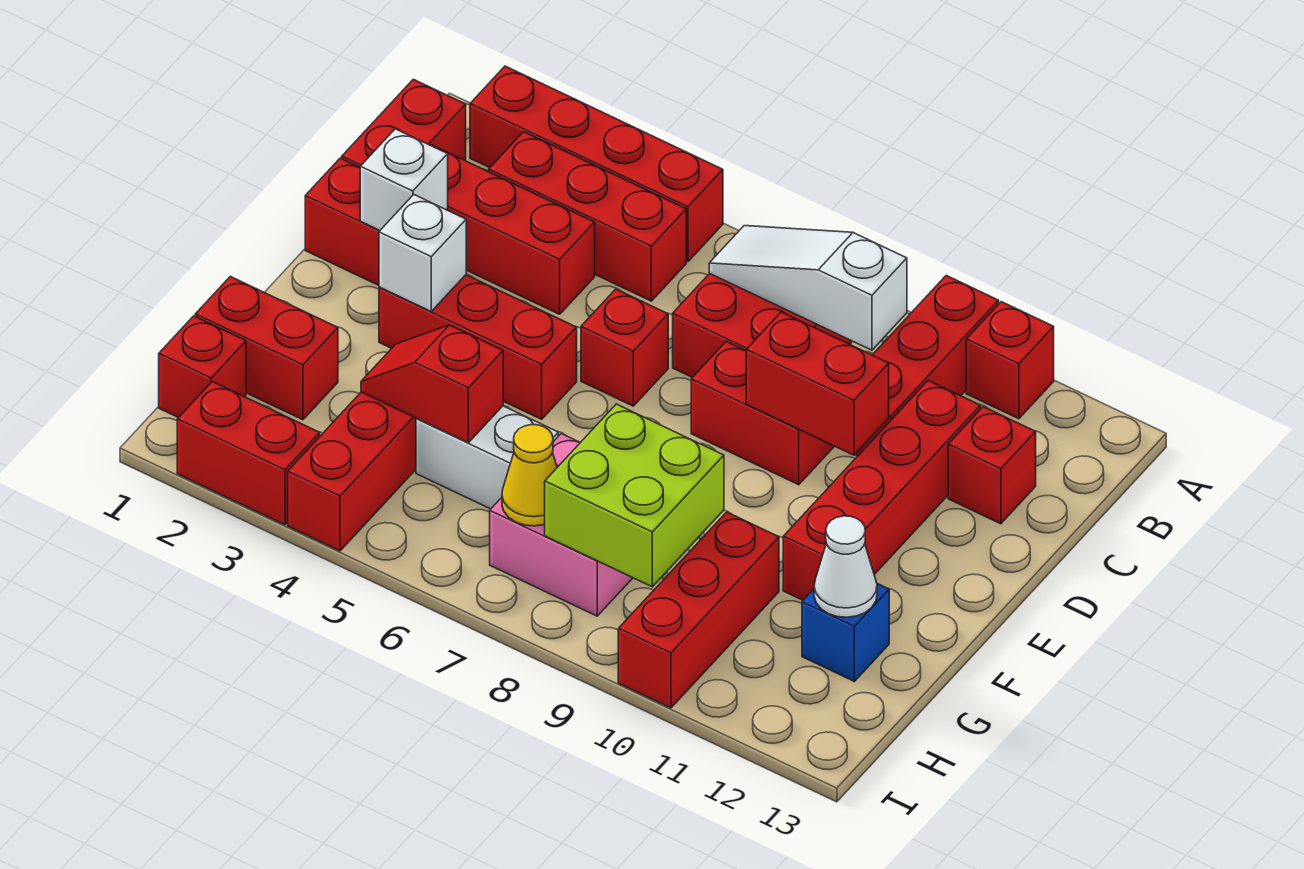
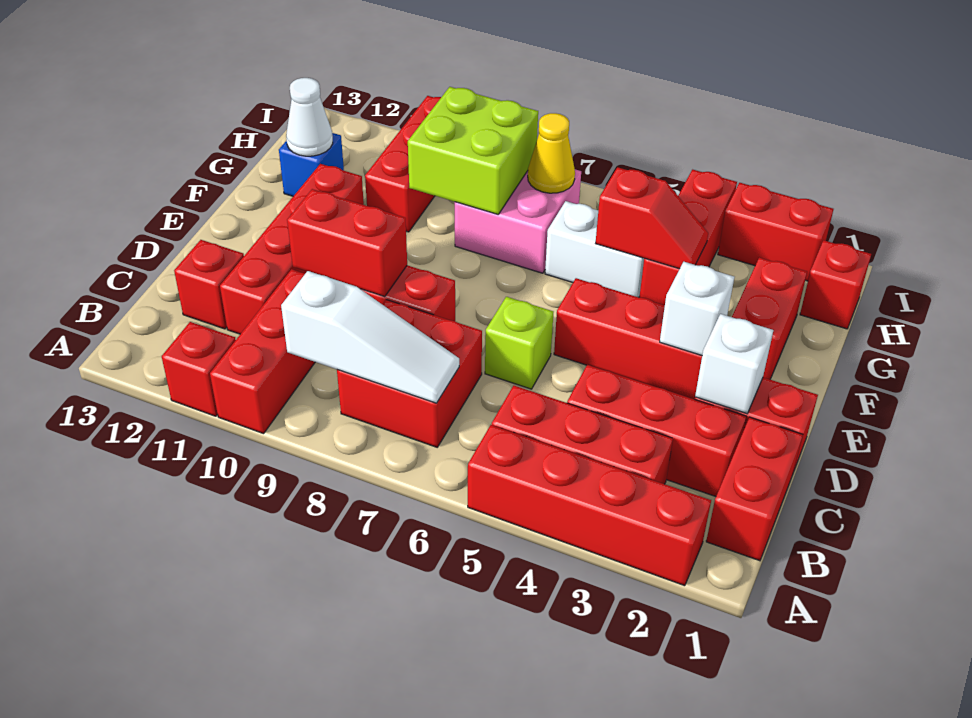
red brick D6 level 1 -> lime brick D6 level 1
red brick G1:G2 level 1 -> red brick F2:G2 level 1

